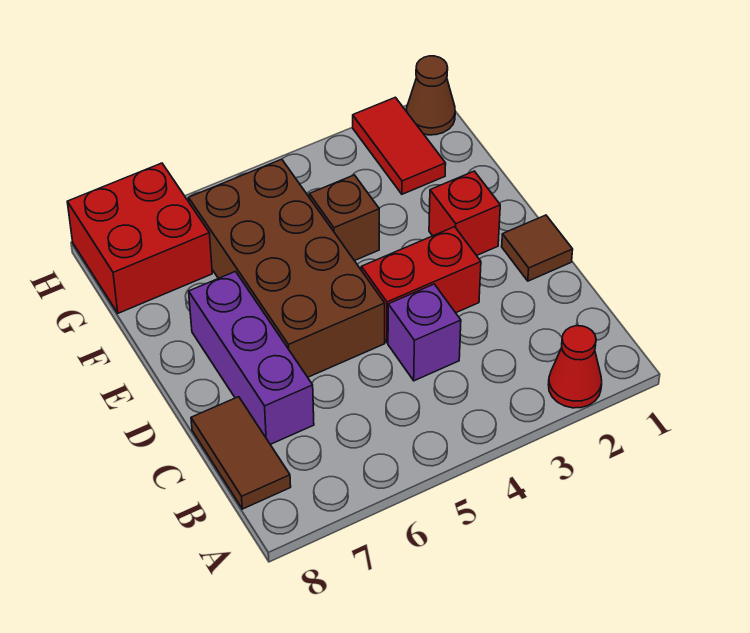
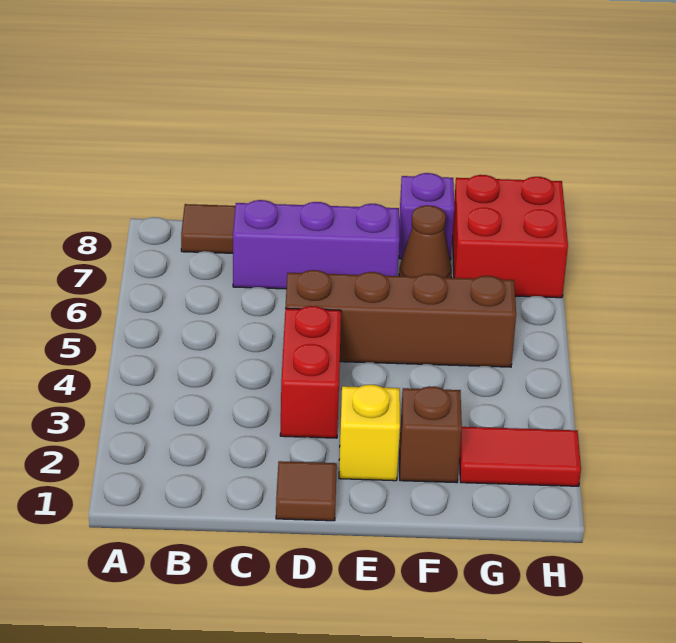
red cone A2 level 1 -> none
purple brick C4 level 1 -> purple brick F8 level 1
brown brick D5:G6 level 1 -> brown brick D5:G5 level 1
red brick E2 level 1 -> yellow brick E2 level 1
brown brick F4 level 1 -> brown brick F2 level 1
brown cone H1 level 1 -> brown cone F7 level 1

